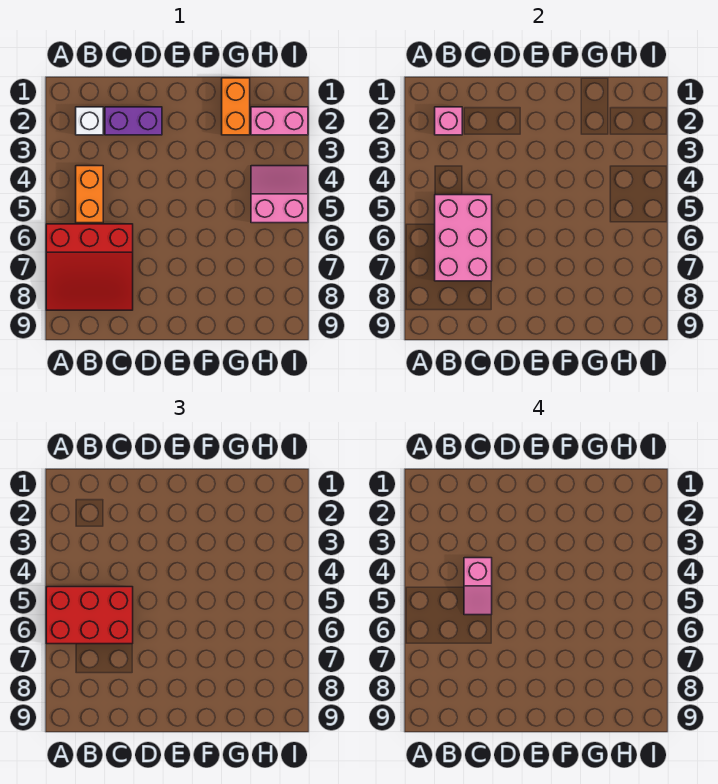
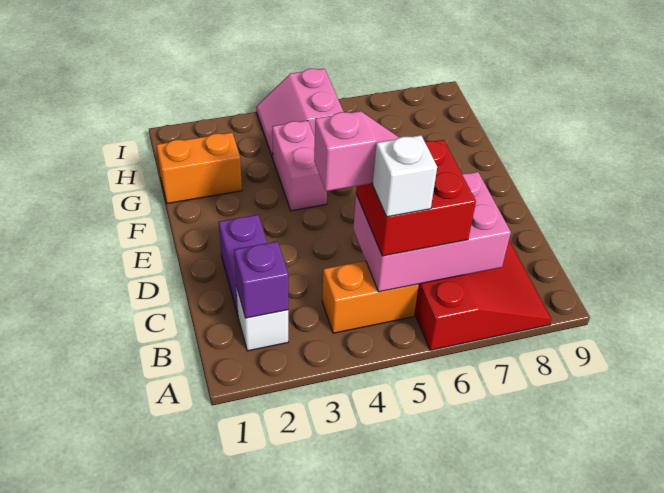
red brick A5:C6 level 3 -> red brick B5:C6 level 3
pink brick B2 level 2 -> purple brick B2 level 2
none -> white brick B5 level 4
pink brick H2:I2 level 1 -> pink brick F4:G4 level 1

